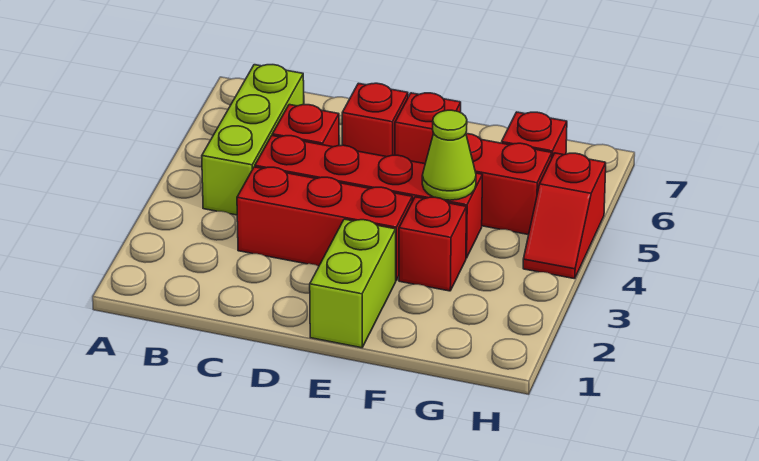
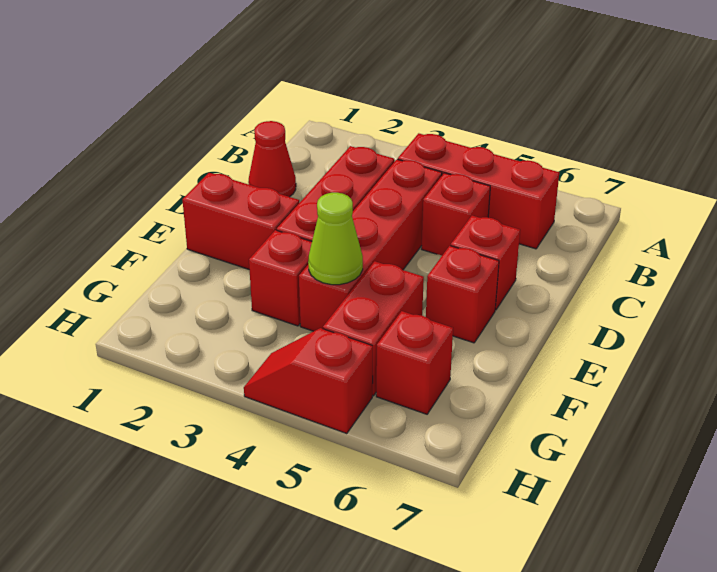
lime brick B4:B6 level 1 -> red brick B4:B6 level 1
none -> red cone C1 level 1
lime brick E1:E2 level 1 -> red brick E1:E2 level 1

